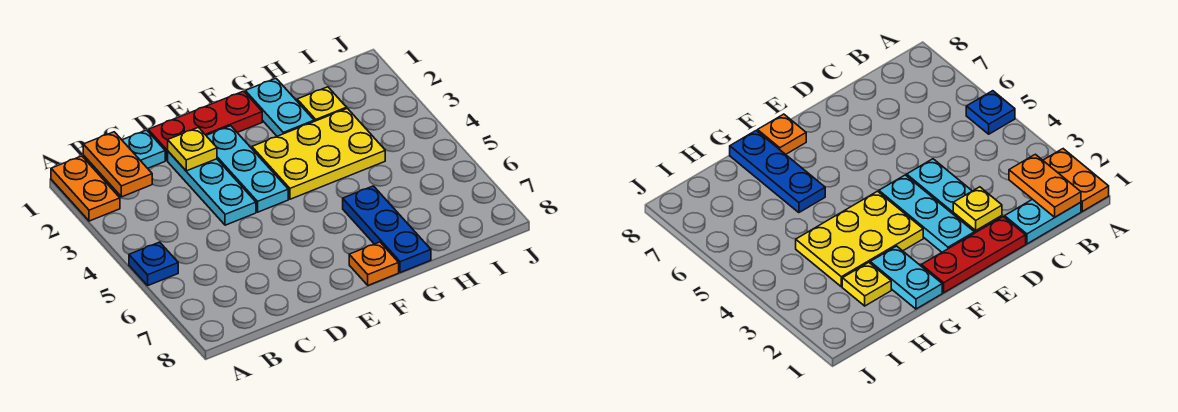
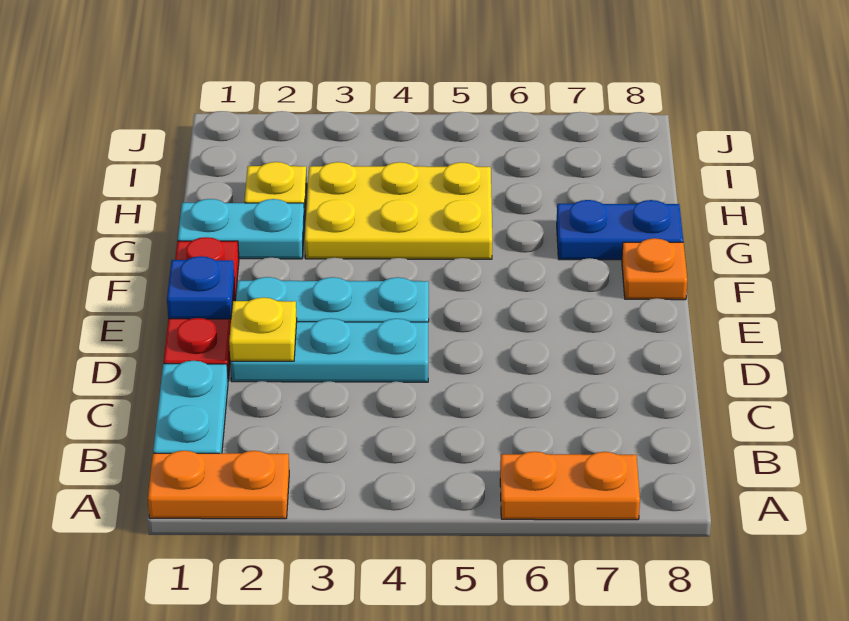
blue plate A5 level 1 -> blue plate E1 level 2
orange plate B1:B2 level 2 -> orange plate A6:A7 level 1
yellow plate F3:H4 level 1 -> yellow plate G3:H5 level 1
blue plate G6:G8 level 1 -> blue plate G7:G8 level 1

